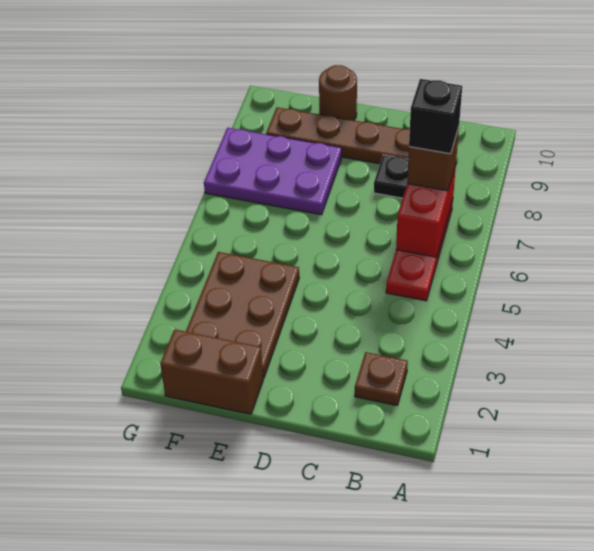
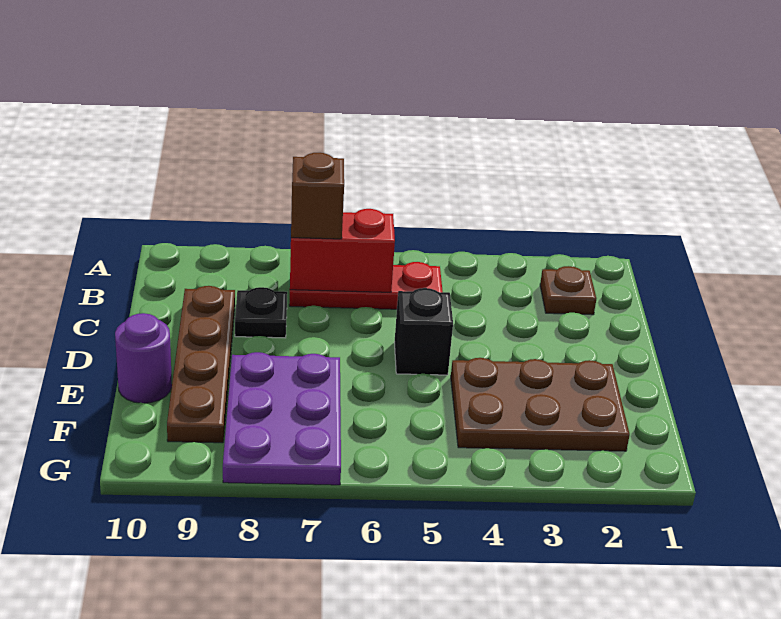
black brick B7 level 4 -> black brick D5 level 1
brown brick E1:F1 level 1 -> none
brown round brick E10 level 1 -> purple round brick E10 level 1

